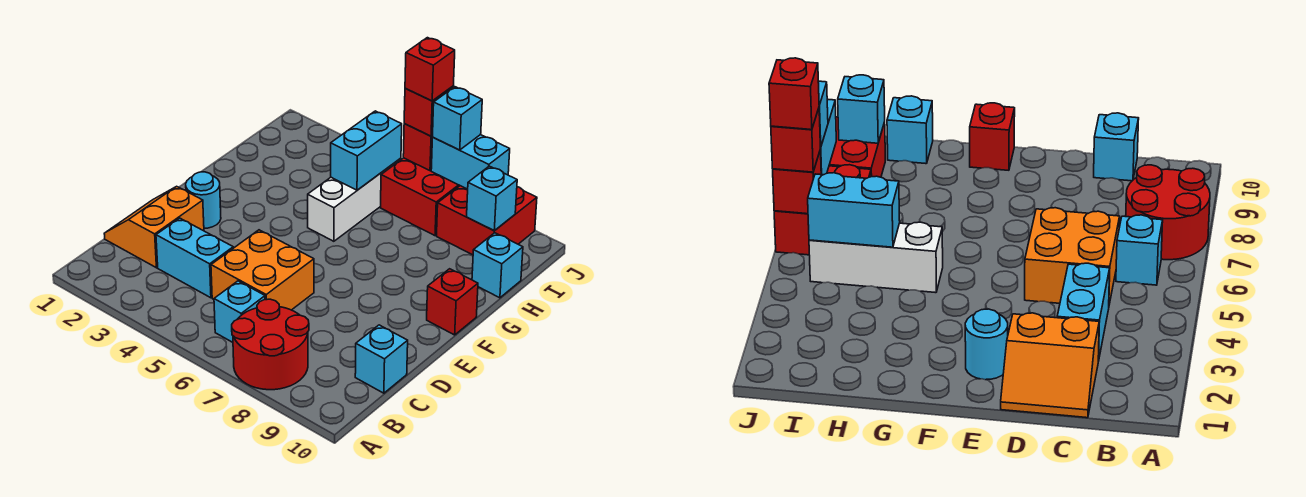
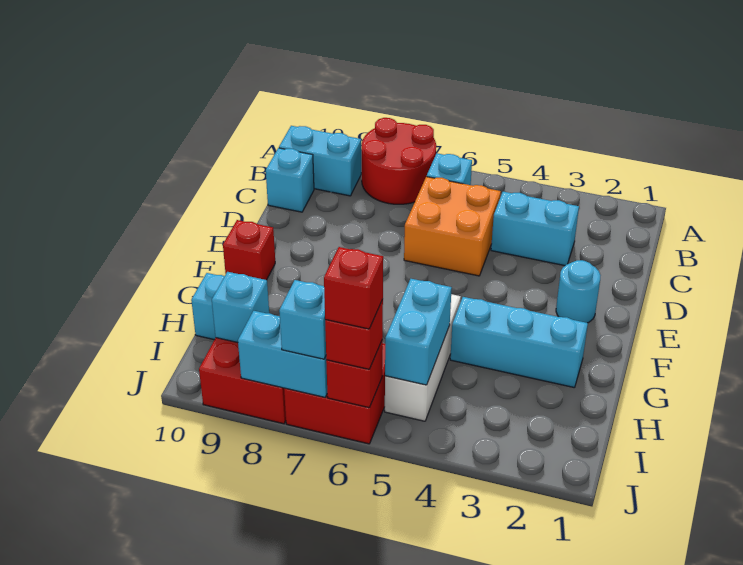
none -> cyan brick B9:B10 level 1
orange slope C1:D2 level 1 top 2 -> none
none -> cyan brick G2:G4 level 1

